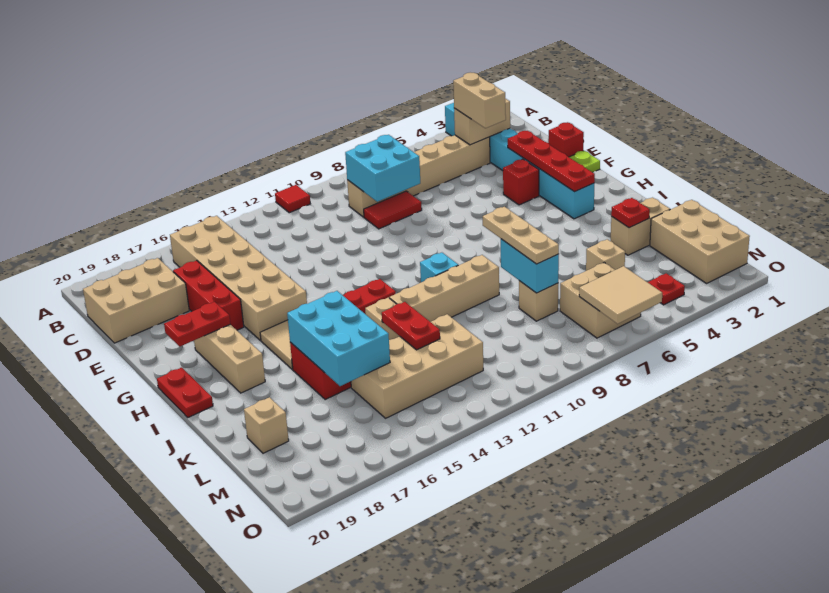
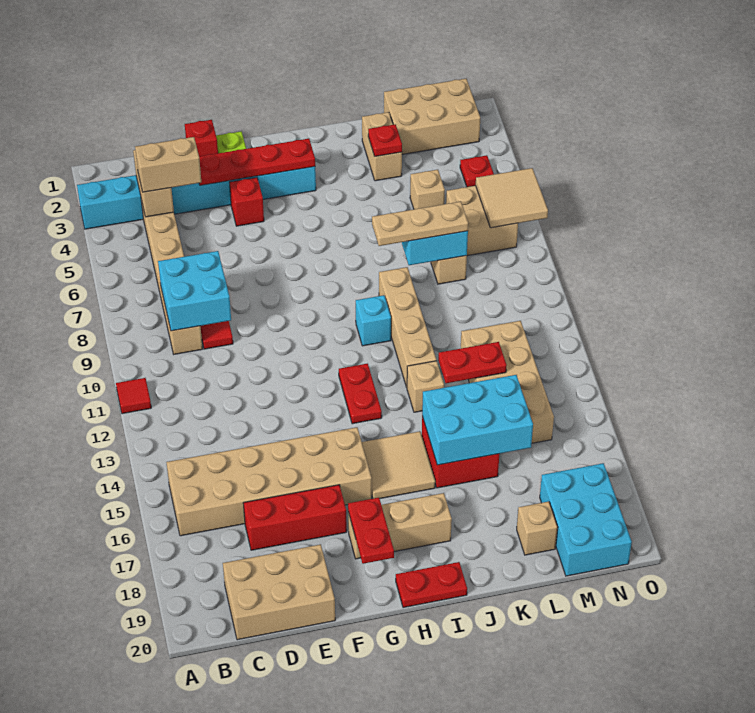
tan brick C18:D20 level 1 -> tan brick C19:E20 level 1
none -> cyan brick M18:N20 level 1

